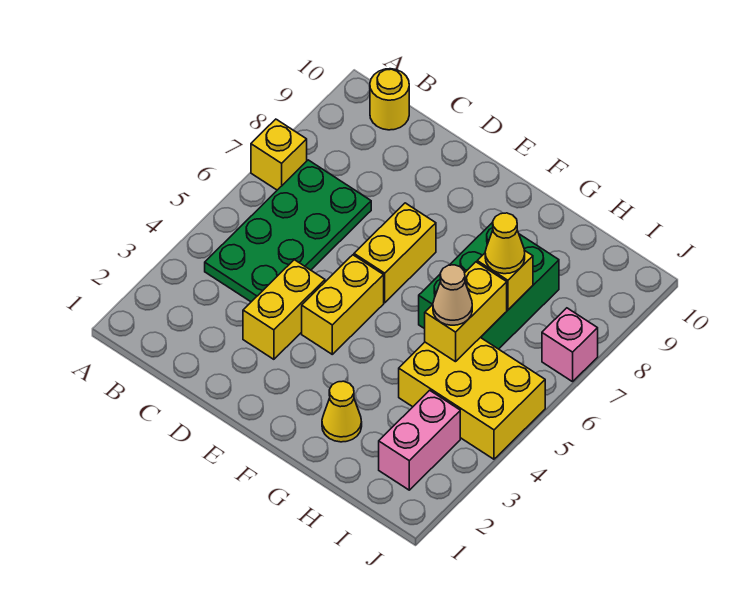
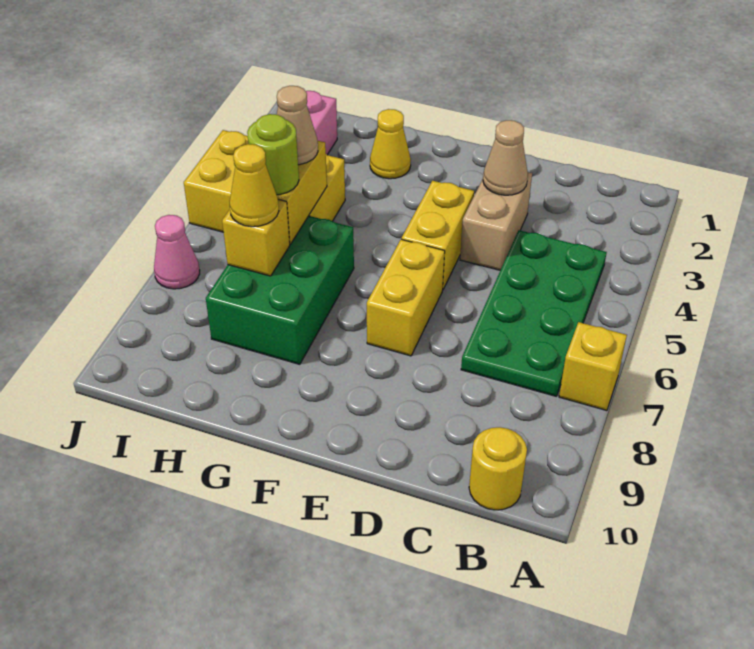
yellow brick D3:D4 level 1 -> tan brick D3:D4 level 1
none -> tan cone D3 level 2
none -> lime round brick H6 level 3
pink brick J7 level 1 -> pink cone J7 level 1

